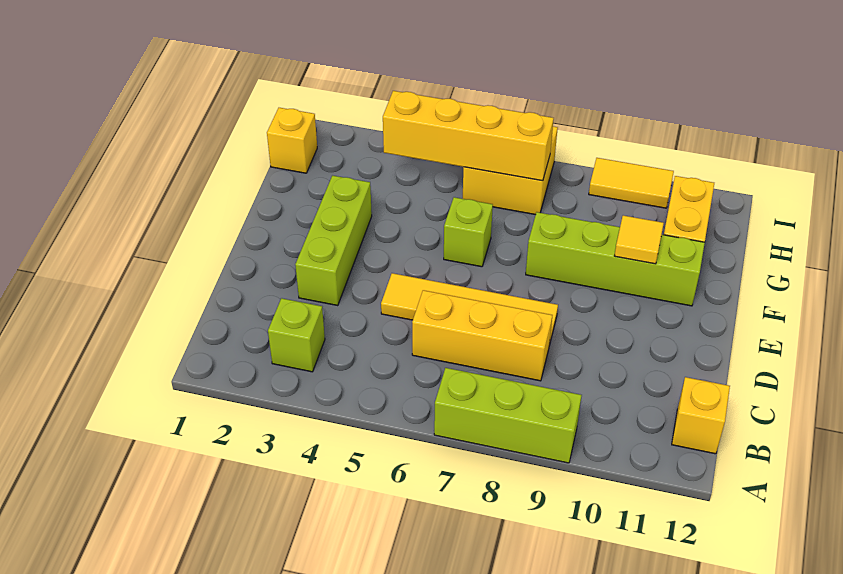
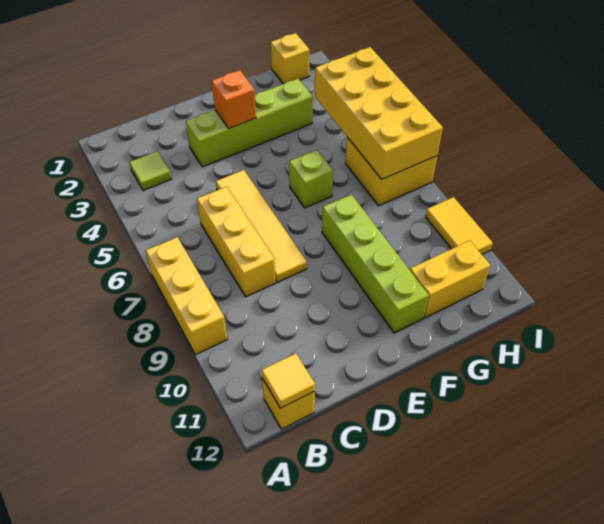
lime brick A7:A9 level 1 -> yellow brick A7:A9 level 1
lime brick B3 level 1 -> lime tile B3 level 1
lime brick D3:F3 level 1 -> lime brick D3:G3 level 1
none -> orange brick E3 level 2
yellow tile F10 level 2 -> yellow tile B12 level 2
yellow brick H4:H7 level 2 -> yellow brick H4:I7 level 2

